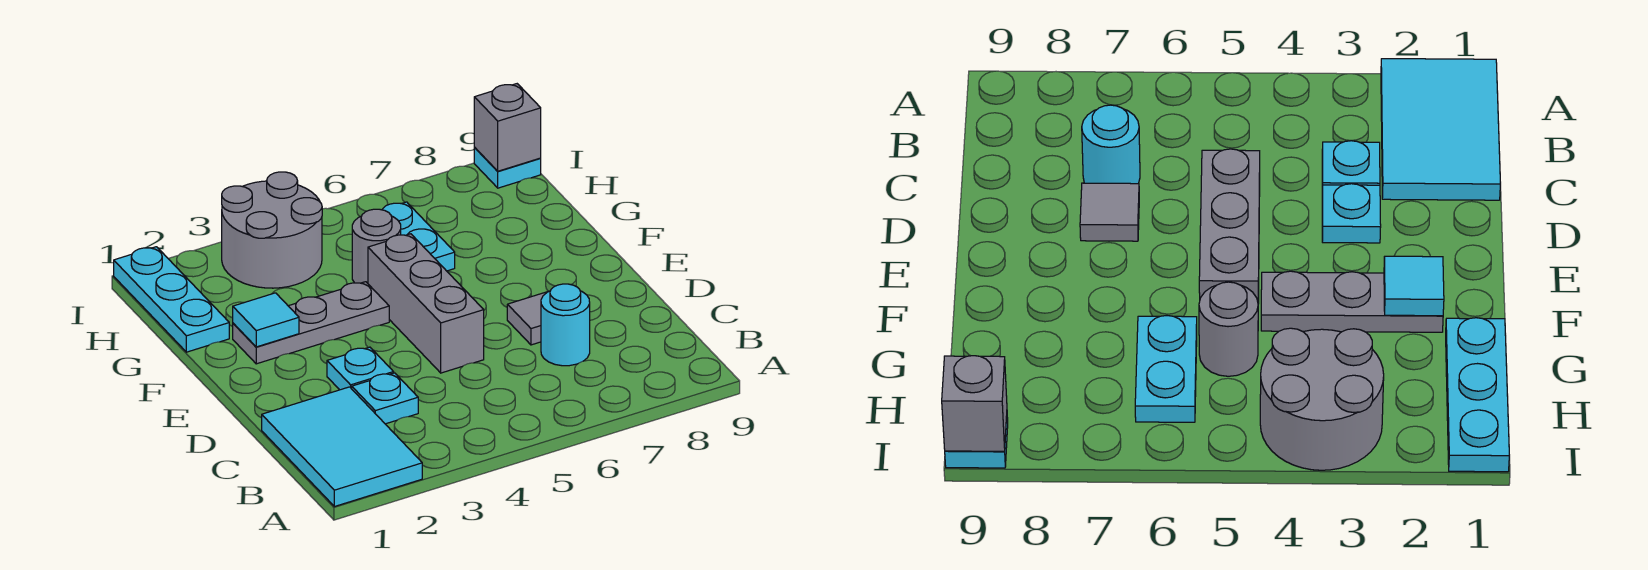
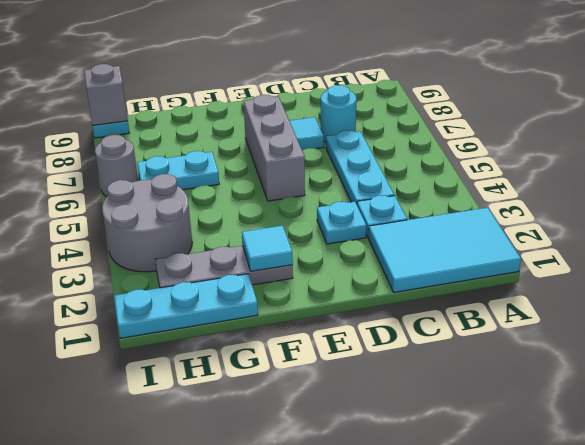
none -> cyan plate C4:C6 level 1
grey brick D5:F5 level 1 -> grey brick E5:E7 level 1
grey tile D7 level 1 -> cyan tile D7 level 1
grey plate F2:F4 level 1 -> grey plate F2:H2 level 1
grey round brick G5 level 1 -> grey round brick I6 level 1

